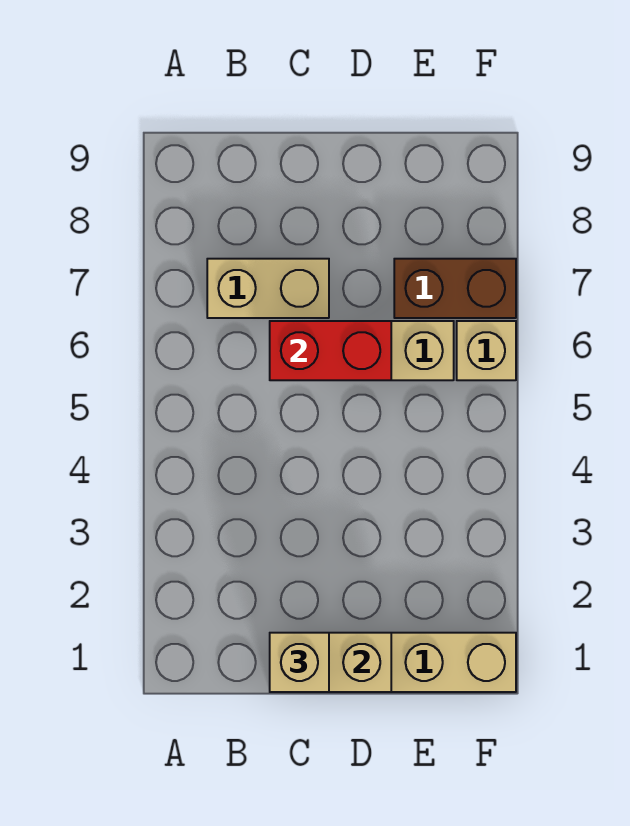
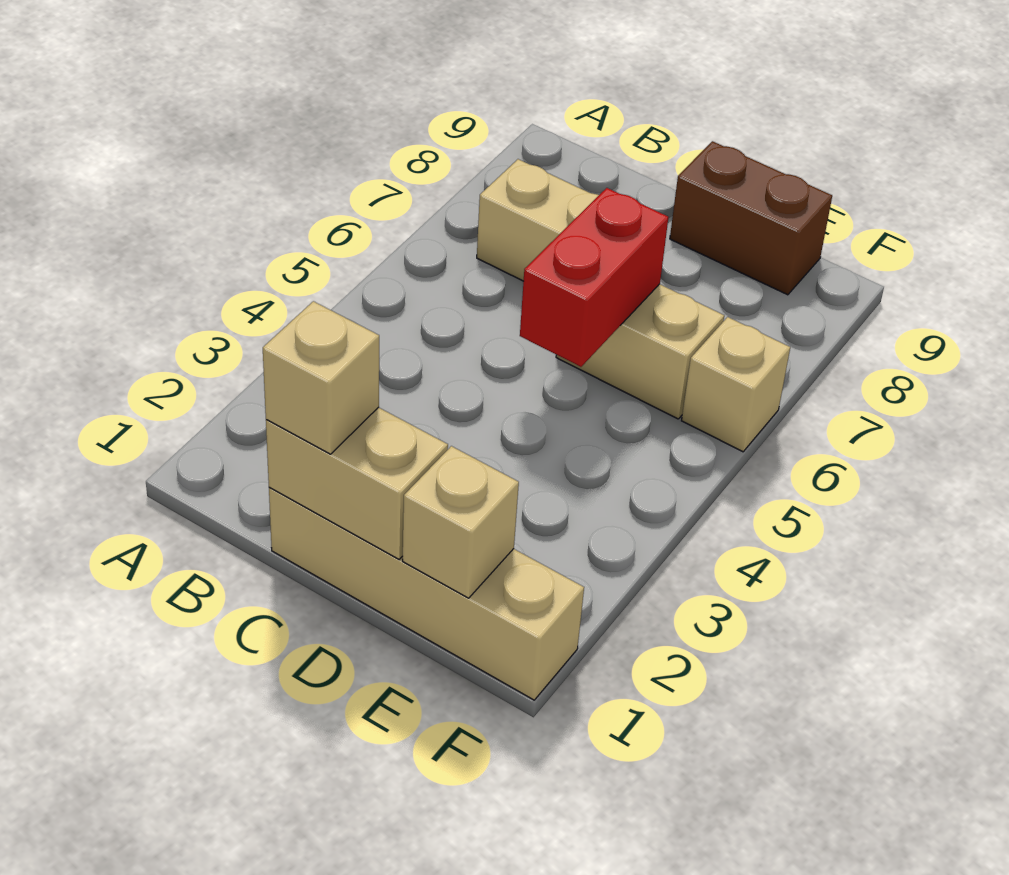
red brick C6:D6 level 2 -> red brick D5:D6 level 2
none -> tan brick E1 level 2
brown brick E7:F7 level 1 -> brown brick D9:E9 level 1

